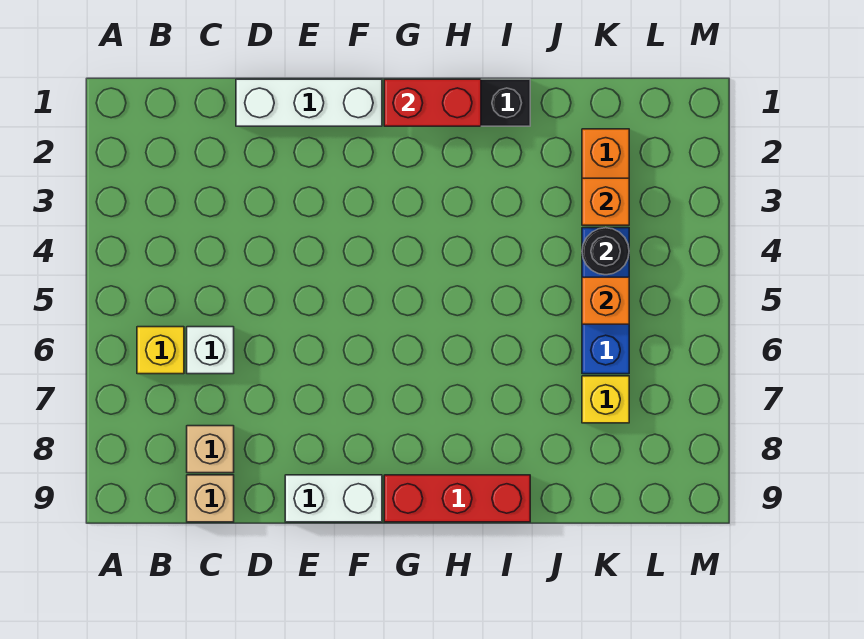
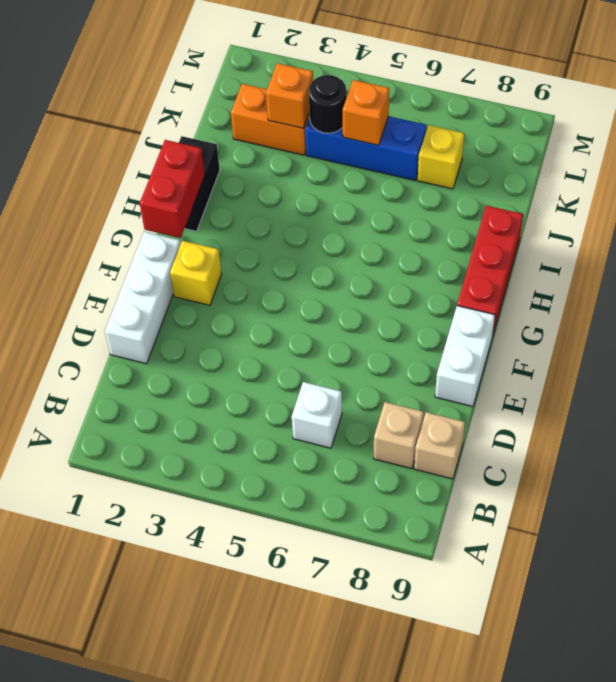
yellow brick B6 level 1 -> yellow brick F2 level 1

